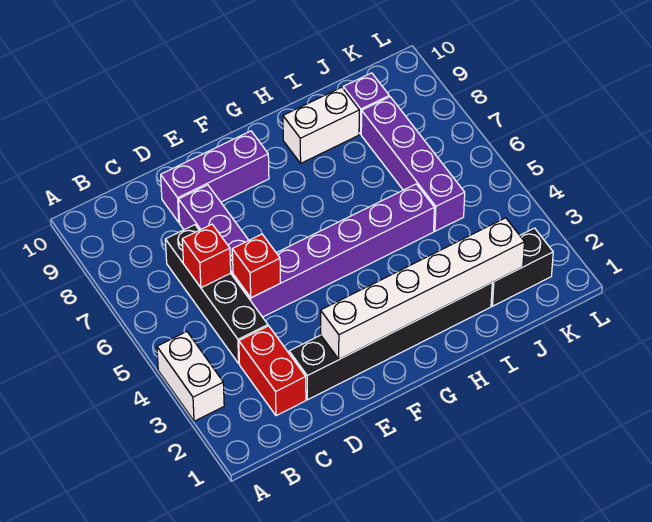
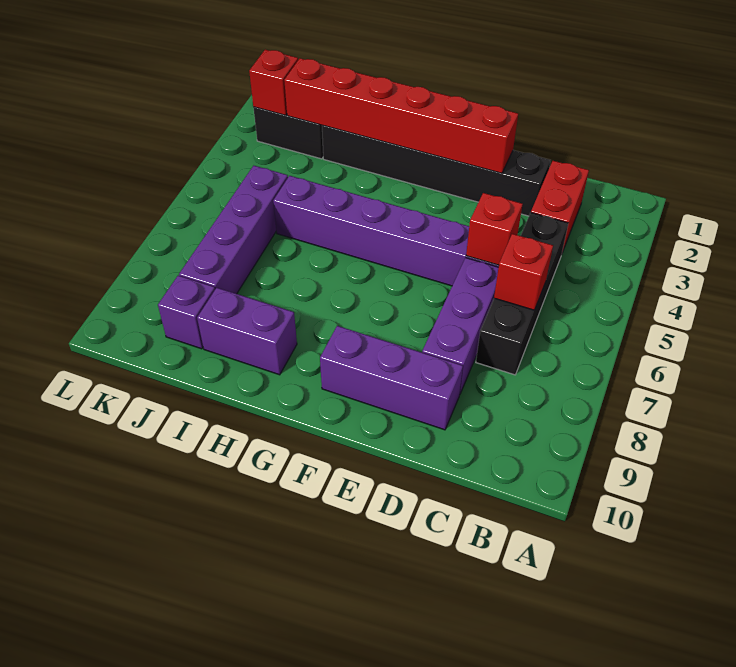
white brick A3:A4 level 1 -> none
white brick E2:J2 level 2 -> red brick E2:J2 level 2
white brick H9:I9 level 1 -> purple brick H9:I9 level 1
none -> red brick K2 level 2

